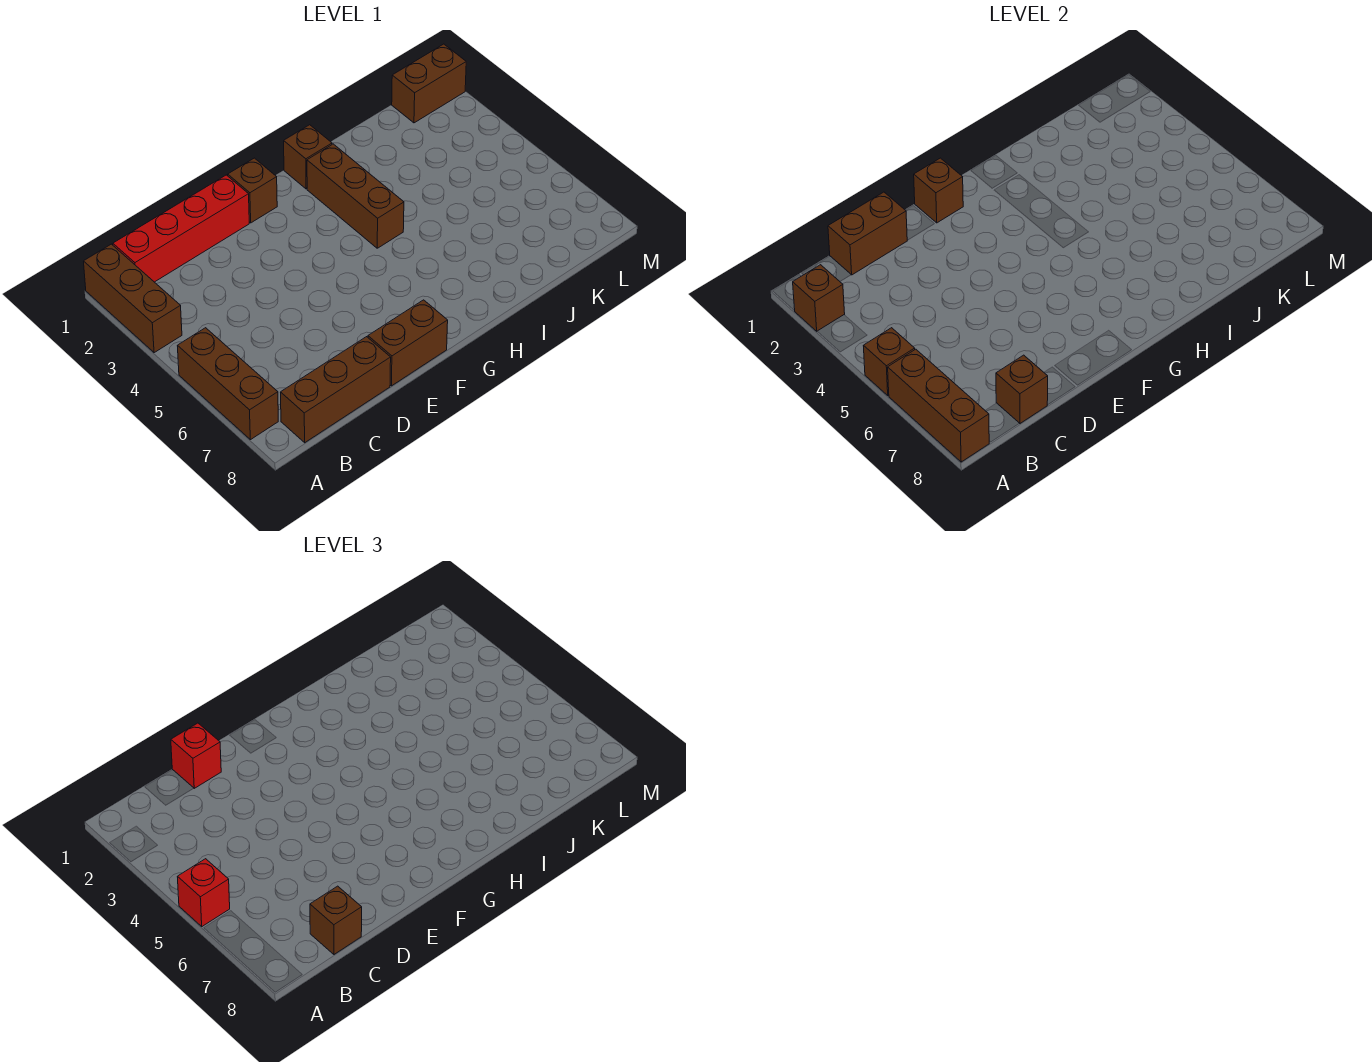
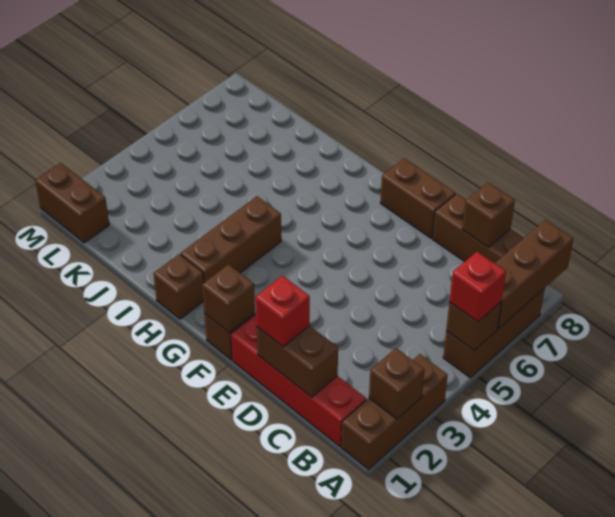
brown brick C8 level 3 -> none

